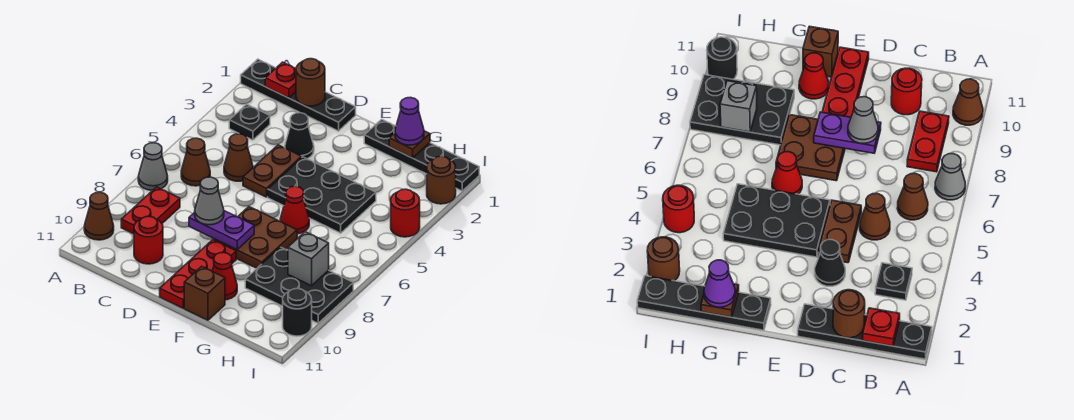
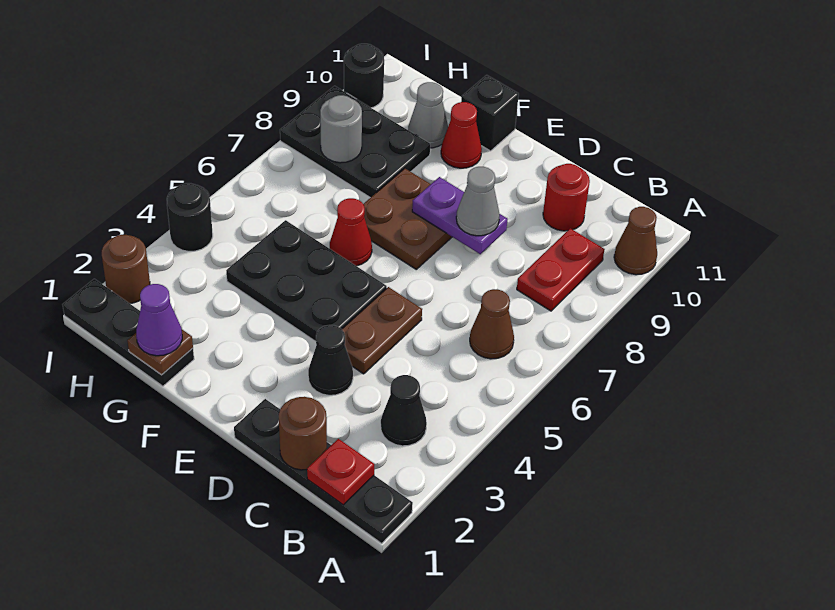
grey cone A7 level 1 -> grey cone G10 level 1
black plate B3 level 1 -> black cone B3 level 1
brown cone C5 level 1 -> none
red plate E9:E11 level 1 -> none
black plate F1:I1 level 1 -> black plate G1:I1 level 1
brown brick F11 level 1 -> black brick F11 level 1
grey brick H8 level 2 -> grey round brick H8 level 2
red round brick I4 level 1 -> black round brick I4 level 1

